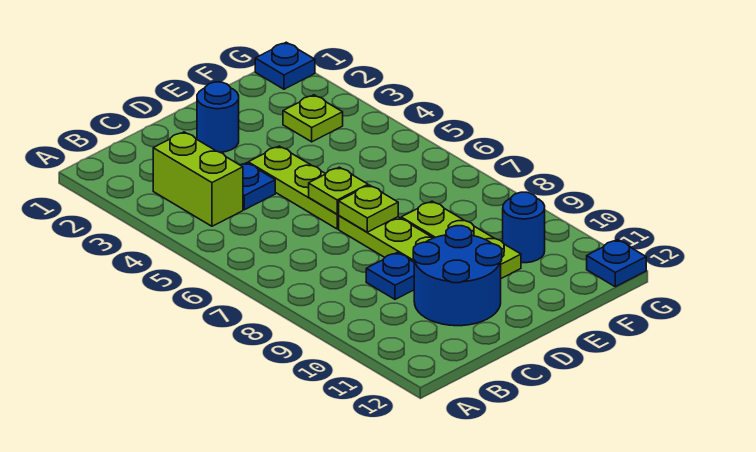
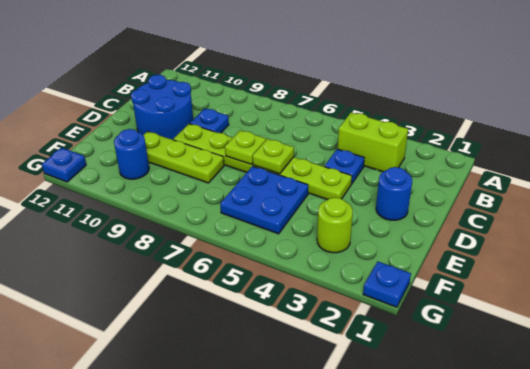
none -> blue plate E5:F6 level 1
lime plate F3 level 1 -> lime round brick F3 level 1

